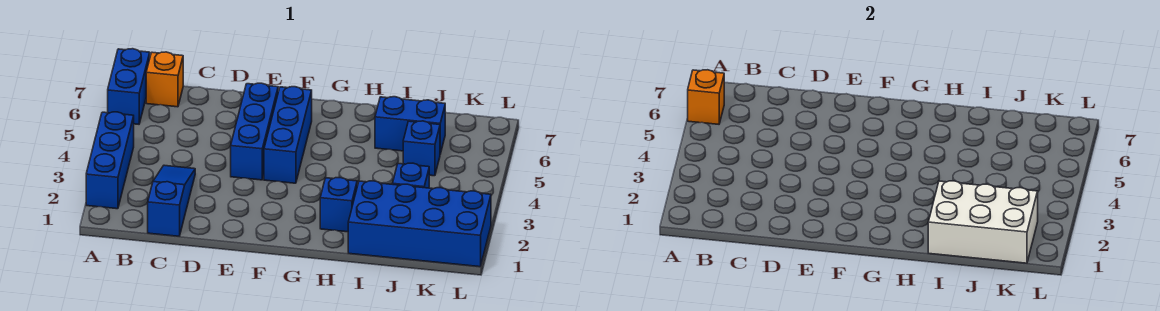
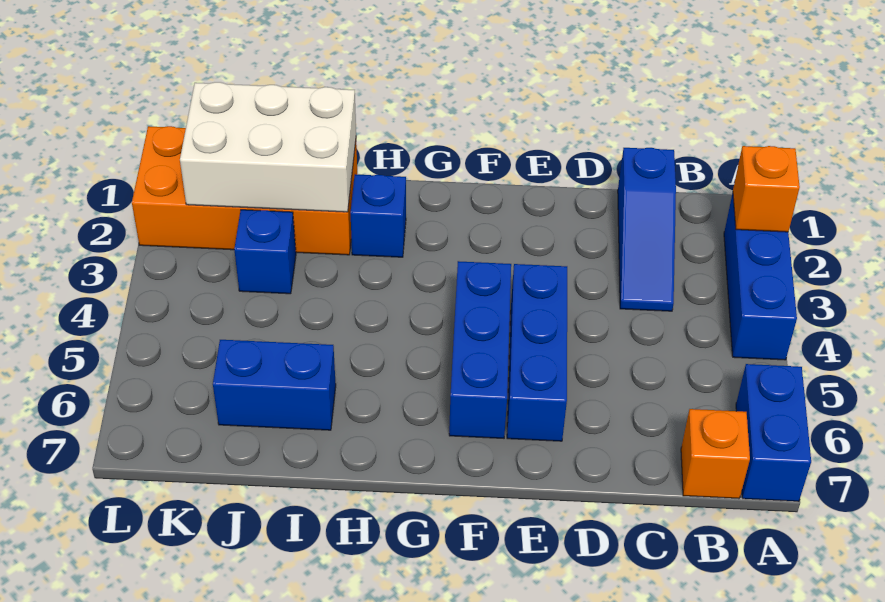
orange brick A6 level 2 -> orange brick A2 level 2
blue brick I1:L2 level 1 -> orange brick I1:L2 level 1
blue brick J5 level 1 -> none

